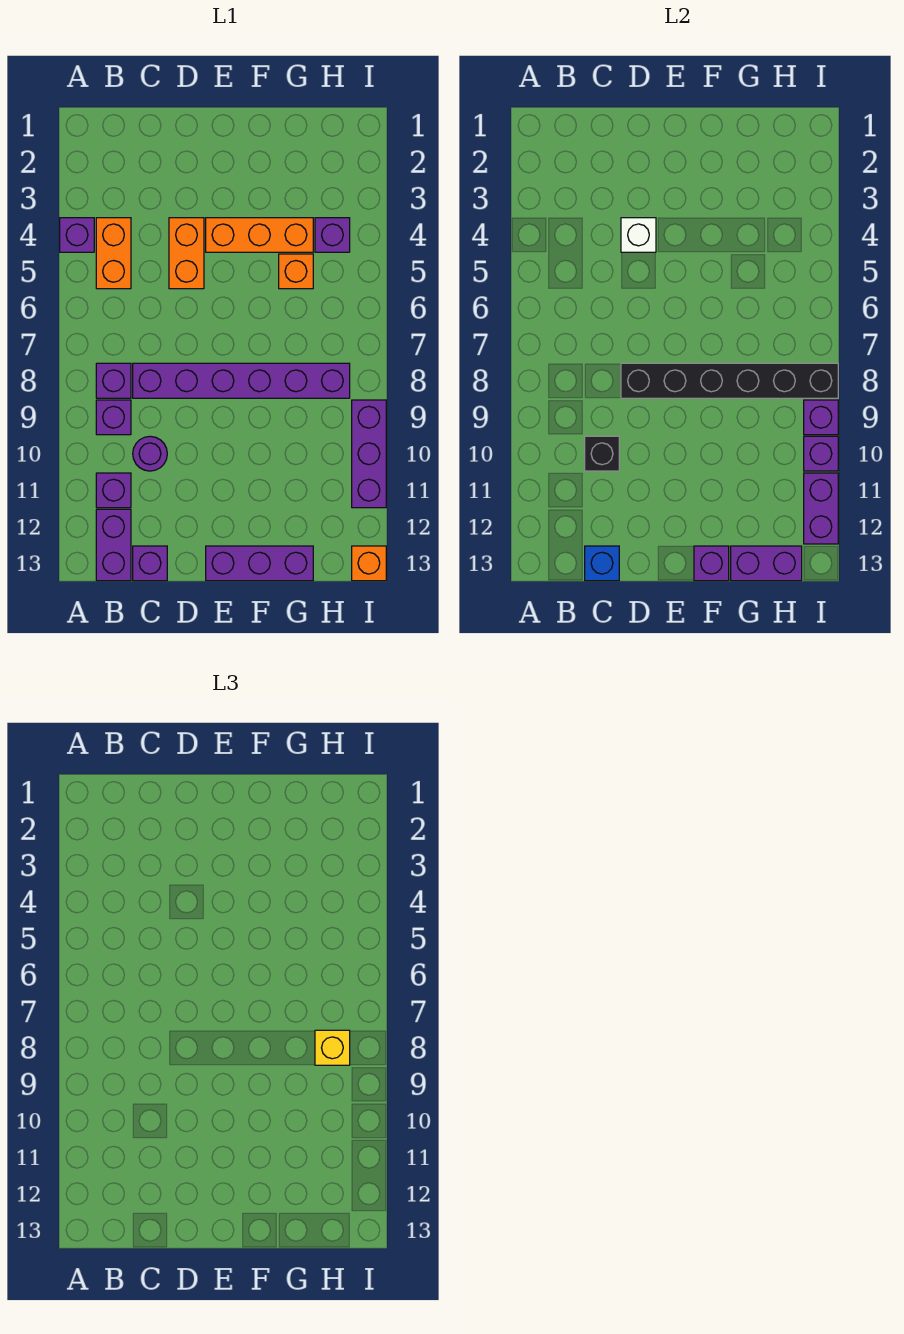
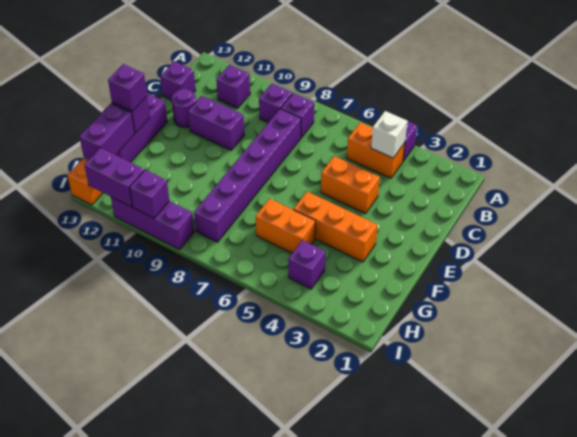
purple brick B12:B13 level 1 -> purple brick D10:D11 level 1
purple round brick C10 level 1 -> purple round brick D12 level 1
black brick C10 level 2 -> none
blue brick C13 level 2 -> none
white brick D4 level 2 -> white brick B4 level 2
black brick D8:I8 level 2 -> none
orange brick E4:G4 level 1 -> orange brick F3:F5 level 1
orange brick G5 level 1 -> orange brick G5:G6 level 1
yellow brick H8 level 3 -> none
purple brick I9 level 2 -> purple brick F13 level 3

